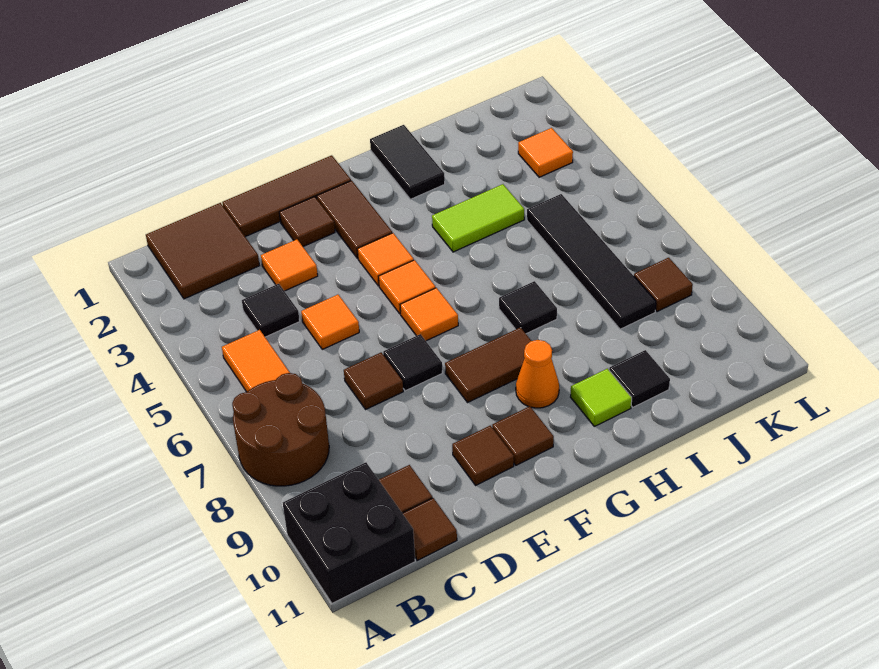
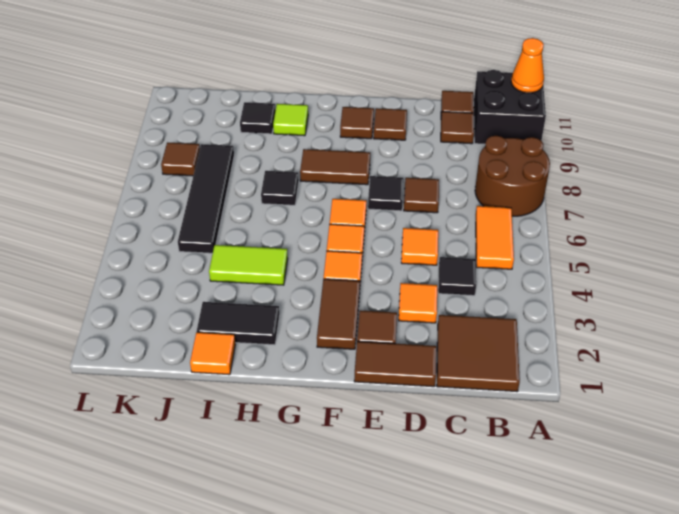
brown tile D1:F1 level 1 -> brown tile D1:E1 level 1
orange cone G9 level 1 -> orange cone A11 level 2
black tile H1:H2 level 1 -> black tile H2:I2 level 1
orange tile K3 level 1 -> orange tile I1 level 1

